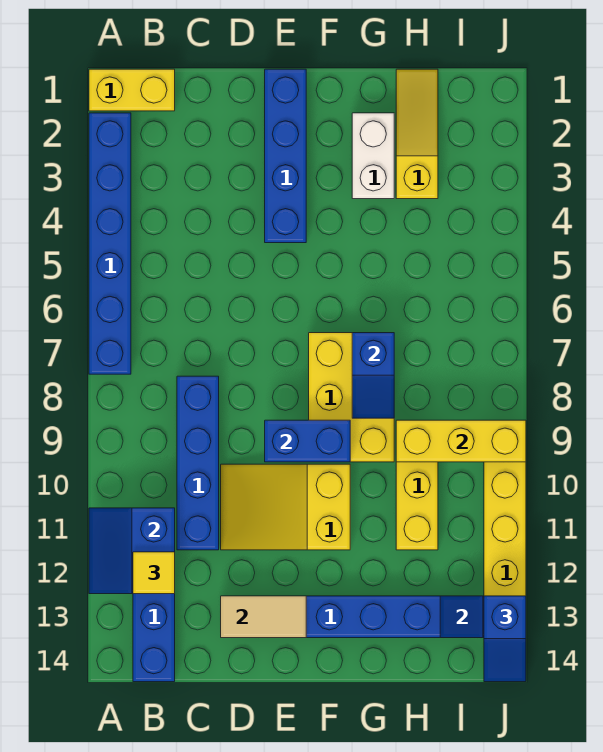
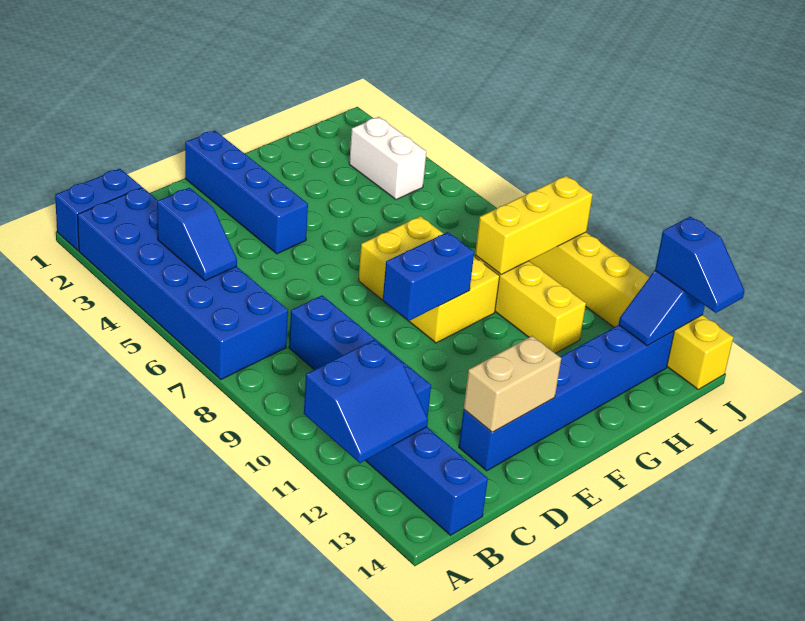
yellow brick A1:B1 level 1 -> blue brick A1:B1 level 1
blue brick A2:A7 level 1 -> blue brick A2:B7 level 1
blue slope A11:B12 level 2 top B -> blue slope A11:B12 level 2 top 11
yellow tile B12 level 3 -> none
yellow slope D10:F11 level 1 top F -> none
tan tile D13:E13 level 2 -> tan brick D13:E13 level 2
white brick G2:G3 level 1 -> white brick I3:I4 level 1
blue slope G7:G8 level 2 top 7 -> blue slope B4:B5 level 2 top 4
yellow slope H1:H3 level 1 top 3 -> none

